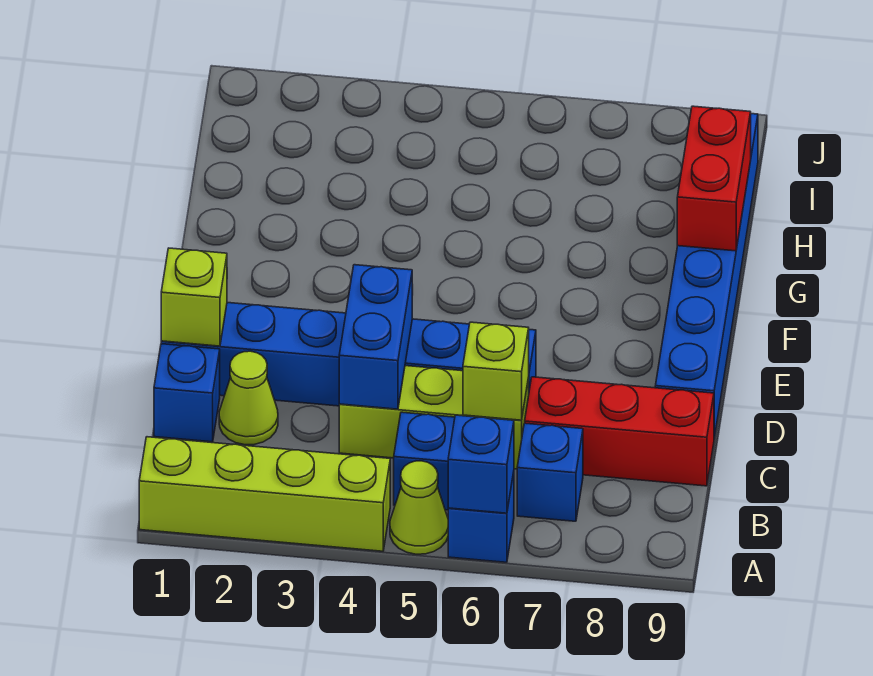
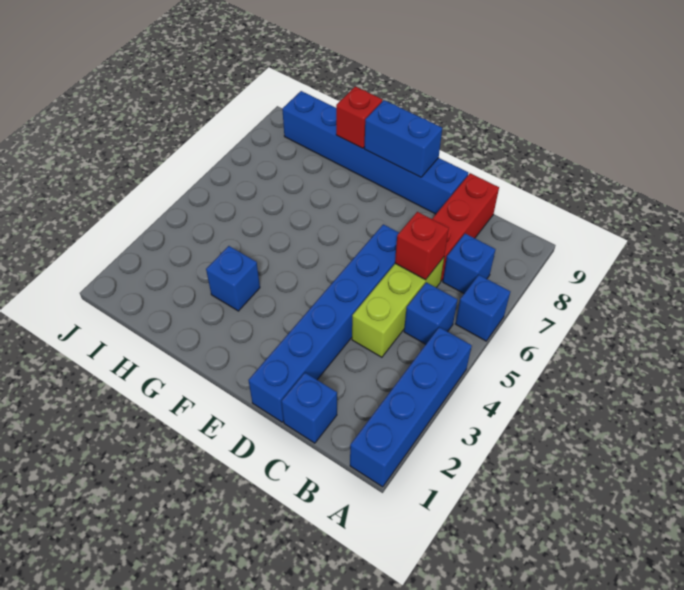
lime brick A1:A4 level 1 -> blue brick A1:A4 level 1
lime cone A5 level 1 -> none
blue brick A6 level 2 -> blue brick G3 level 1
lime cone C2 level 1 -> none
blue brick C4:D4 level 2 -> blue brick E9:F9 level 2
lime brick C6 level 2 -> red brick C6 level 2
lime brick D1 level 2 -> none
red brick G9:H9 level 2 -> red brick G9 level 2

